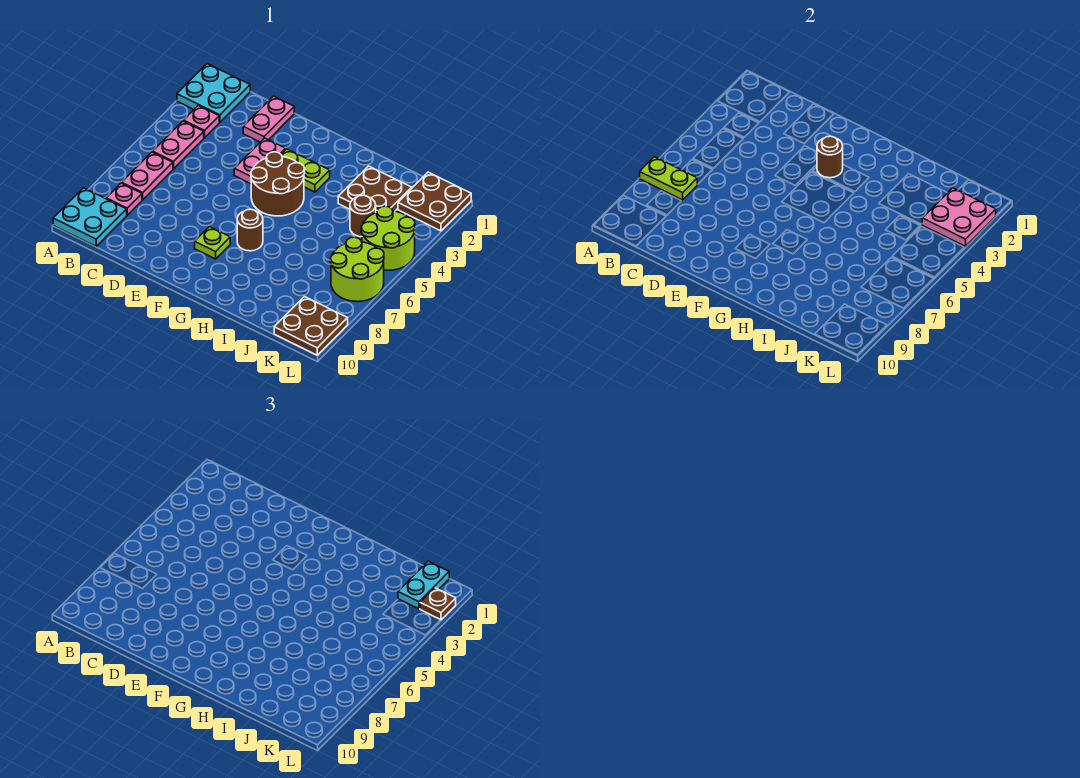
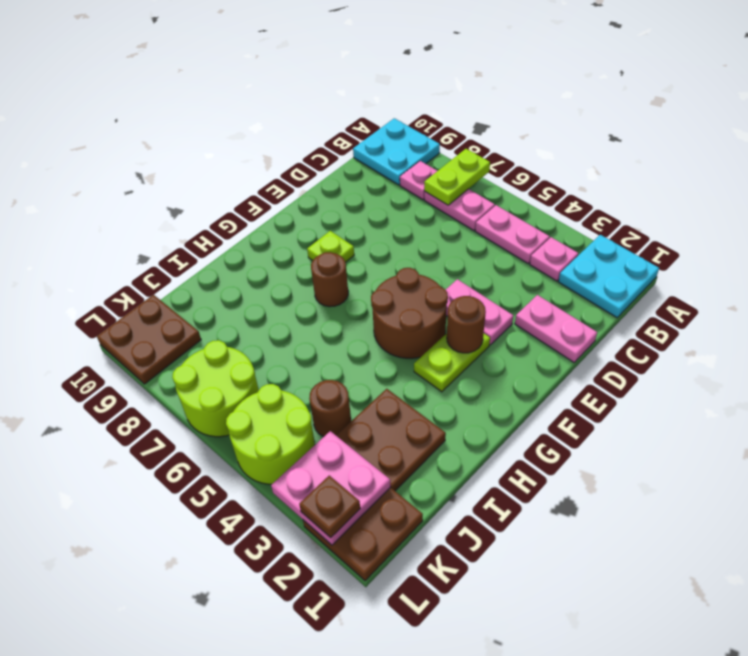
cyan plate K1:K2 level 3 -> none

